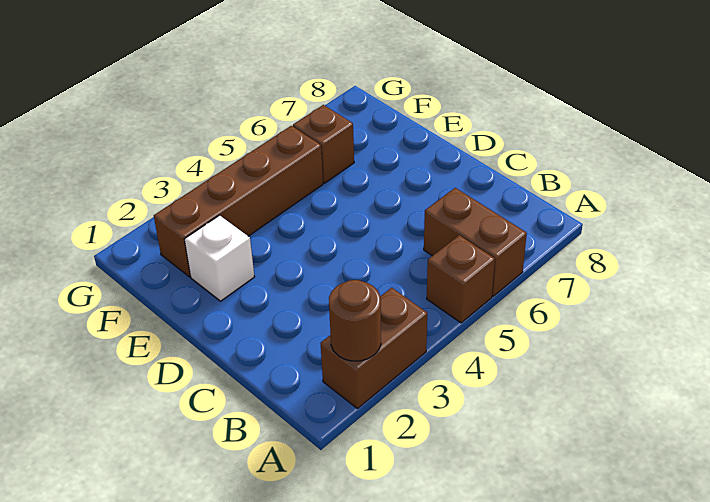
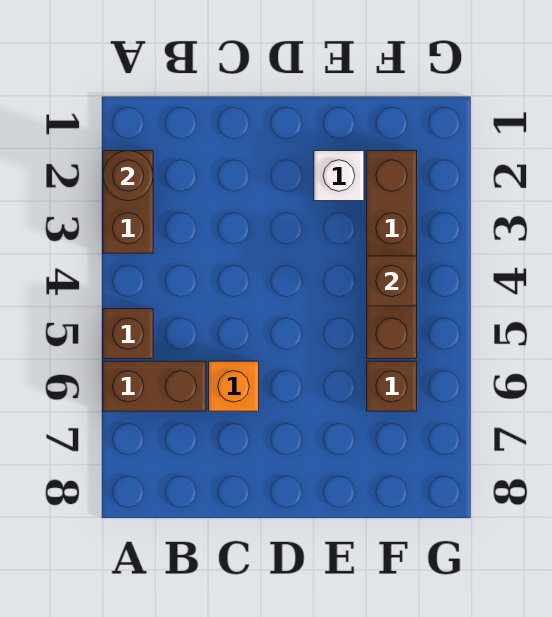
none -> orange brick C6 level 1
none -> brown brick F4 level 2

